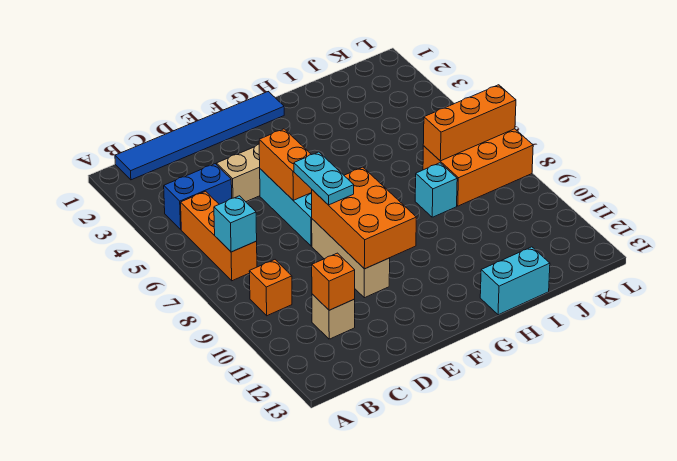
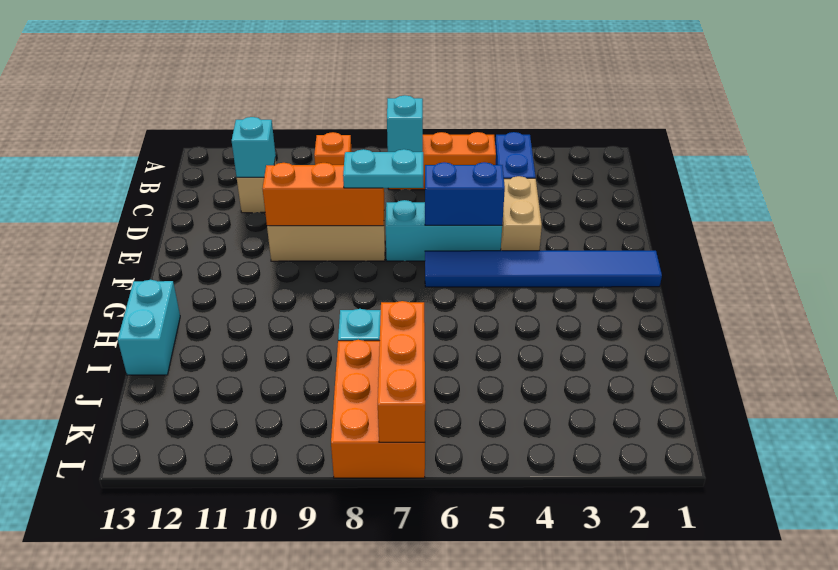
blue tile B1:G1 level 1 -> blue tile F1:F6 level 1
orange brick C11 level 2 -> cyan brick C11 level 2
orange brick E5:E6 level 2 -> blue brick E5:E6 level 2
orange brick E8:F10 level 2 -> orange brick E8:E10 level 2

